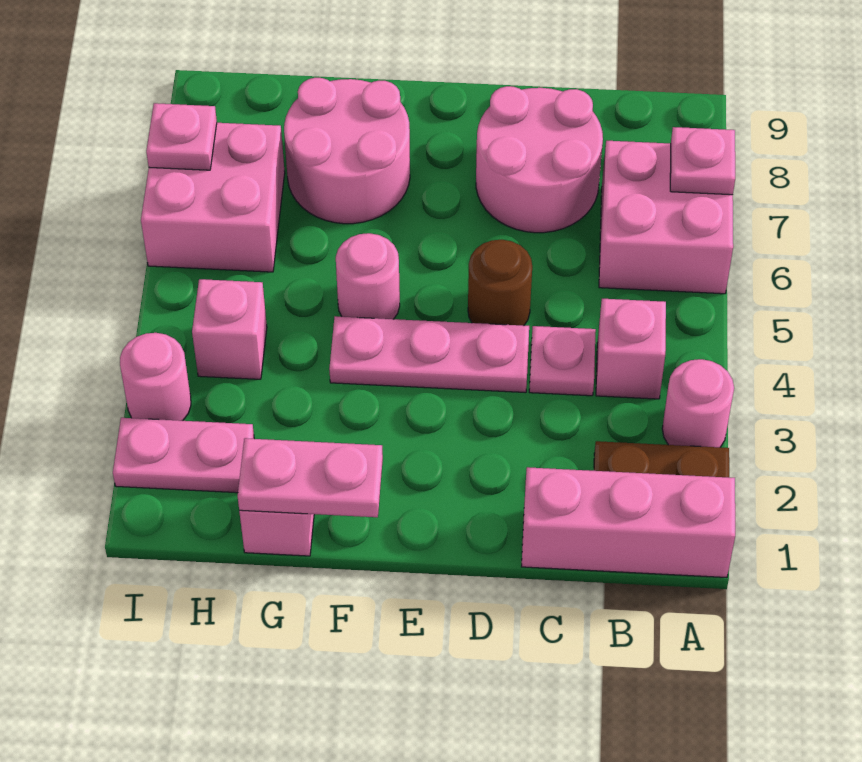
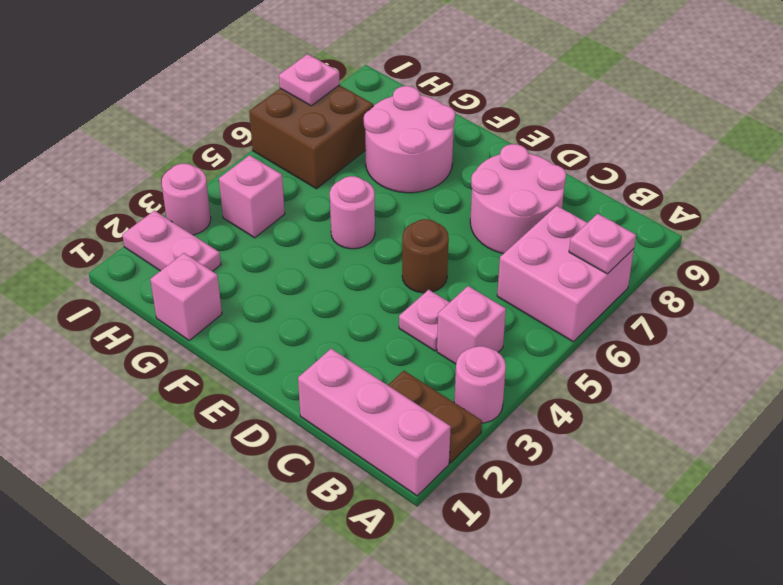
pink plate D4:F4 level 1 -> none
pink plate F1:G1 level 2 -> none
pink brick H6:I7 level 1 -> brown brick H6:I7 level 1

